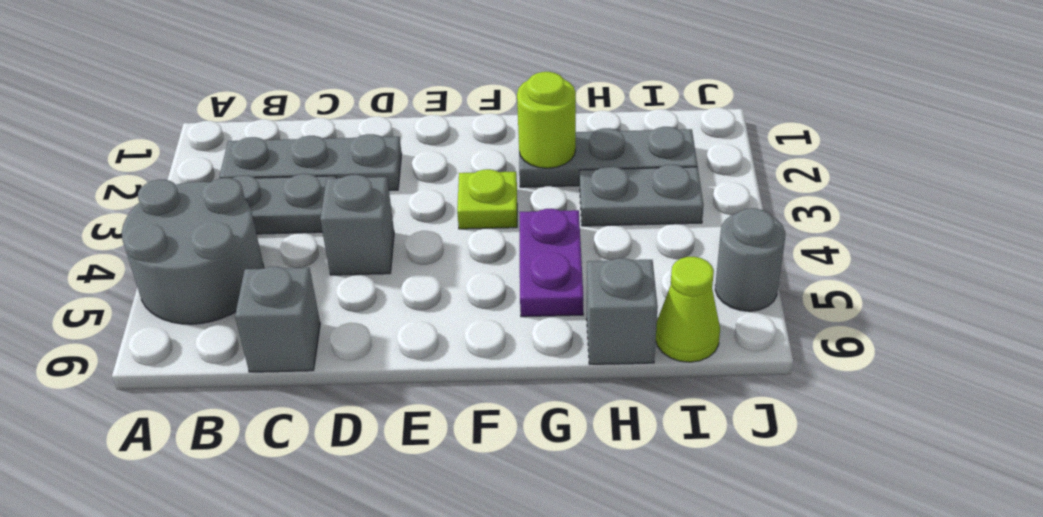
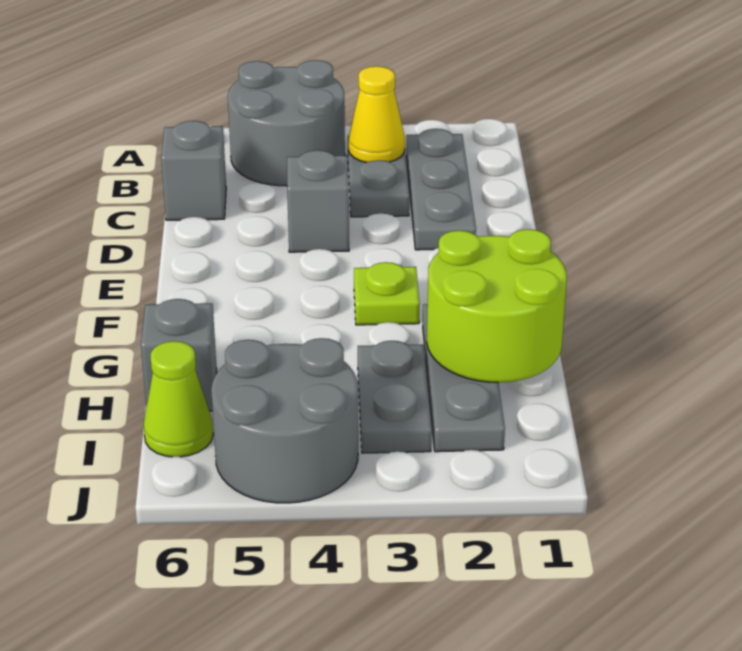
none -> yellow cone B3 level 2
lime round brick G2 level 2 -> lime round brick G1:H2 level 2
purple plate G4:G5 level 1 -> none
grey round brick J5 level 1 -> grey round brick I4:J5 level 1

